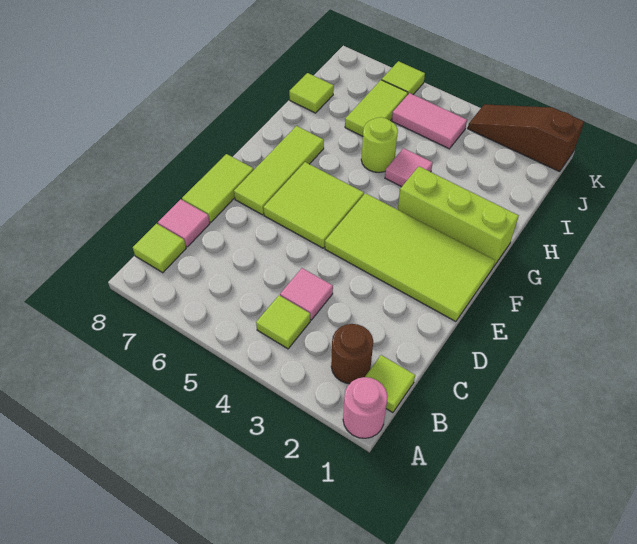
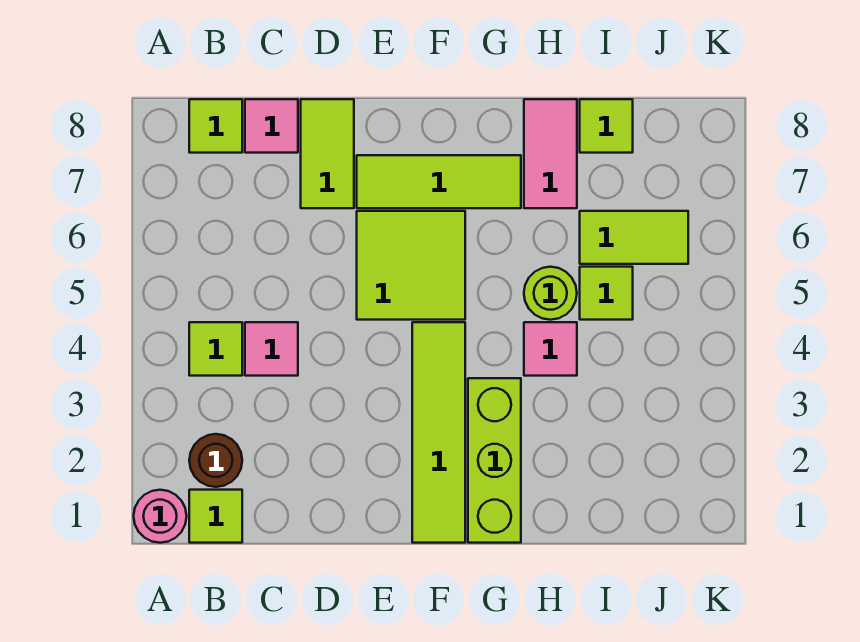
lime tile D8:E8 level 1 -> lime tile D7:D8 level 1
lime tile E1:F4 level 1 -> lime tile F1:F4 level 1
pink tile J4:J5 level 1 -> pink tile H7:H8 level 1
brown slope K1:K3 level 1 top 1 -> none
lime tile K6 level 1 -> lime tile I5 level 1

